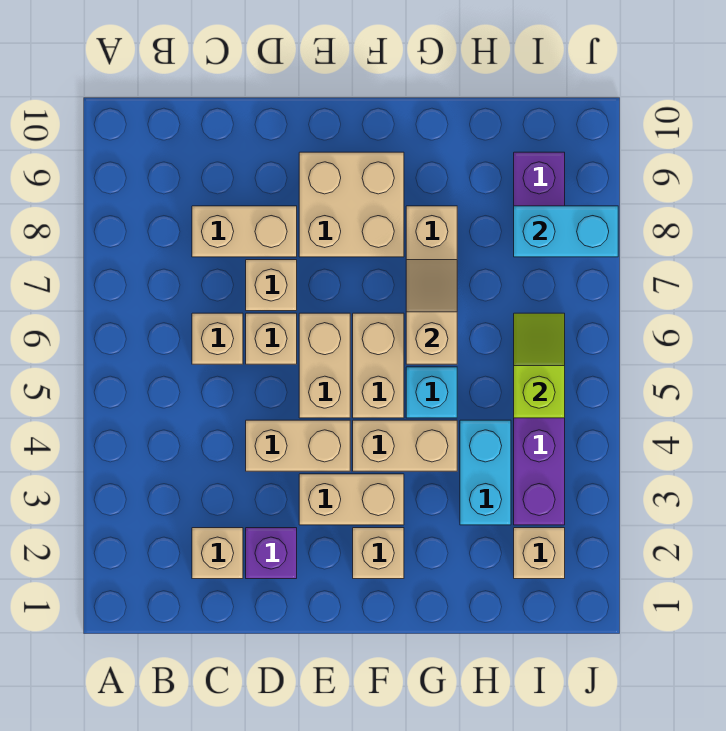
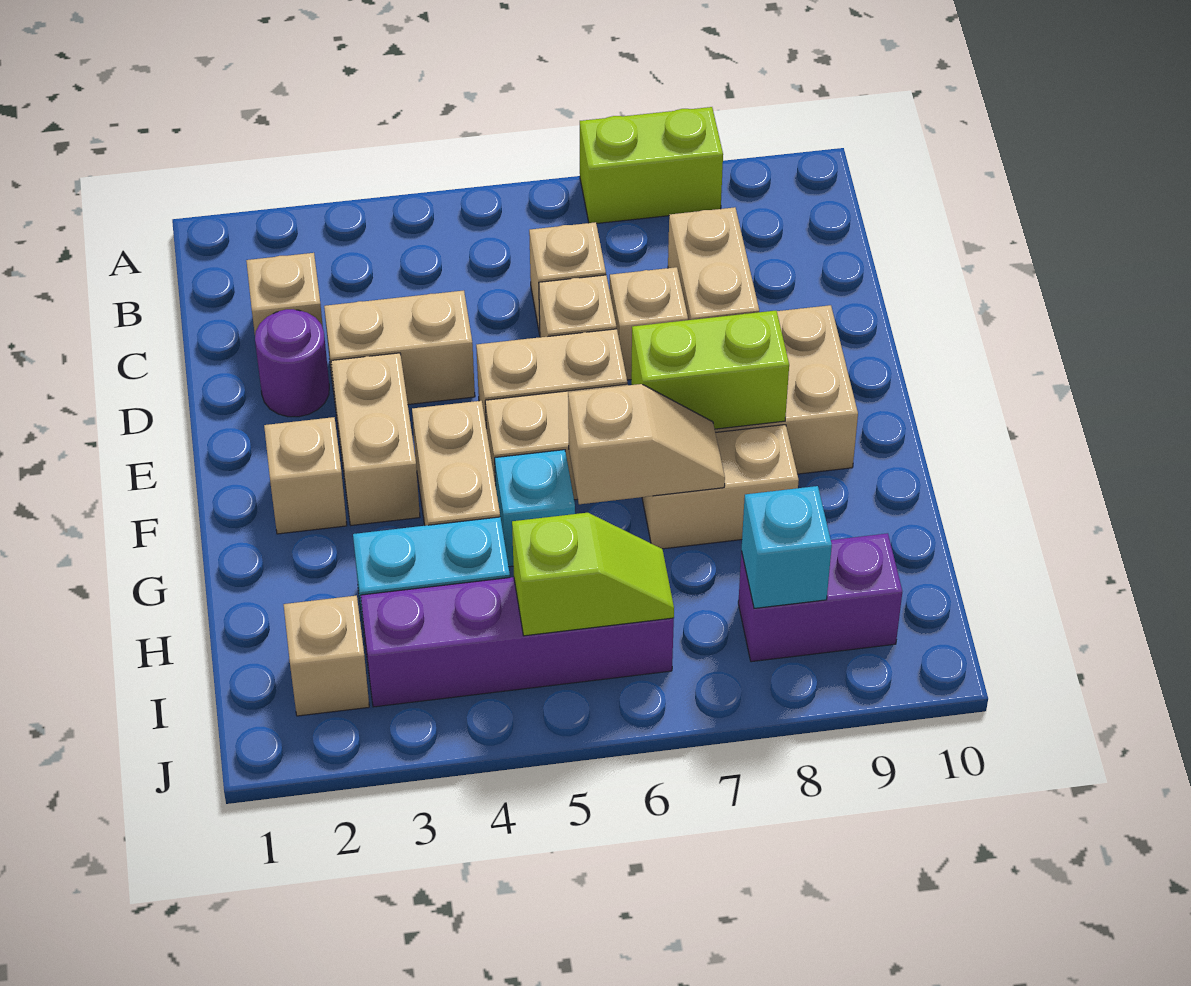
none -> lime brick A7:A8 level 1
purple brick D2 level 1 -> purple round brick D2 level 1
tan brick D4:E4 level 1 -> tan brick D3:D4 level 1
none -> lime brick F7:F8 level 2
cyan brick I8:J8 level 2 -> cyan brick I8 level 2

